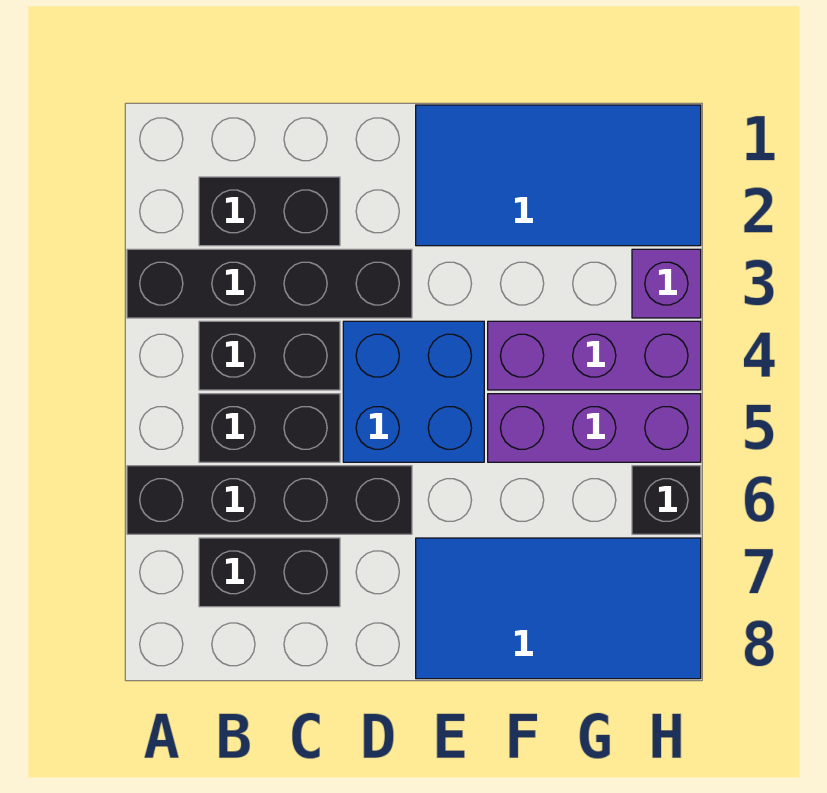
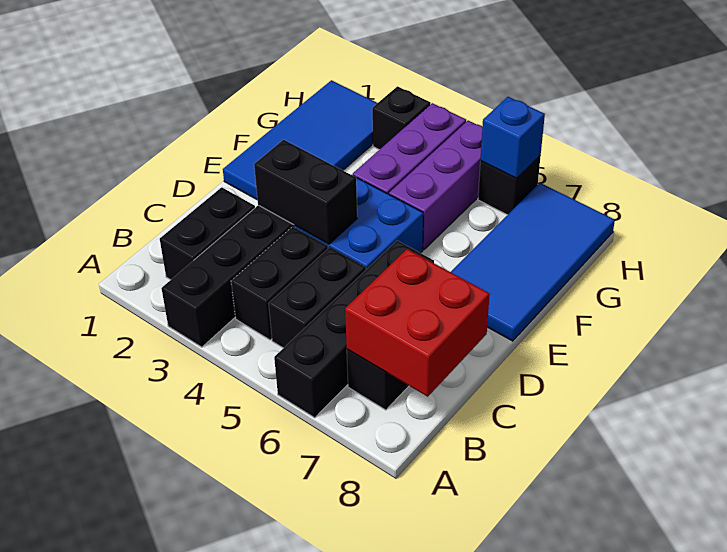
none -> red brick B7:C8 level 2
none -> black brick D3:D4 level 2
purple brick H3 level 1 -> black brick H3 level 1
none -> blue brick H6 level 2

